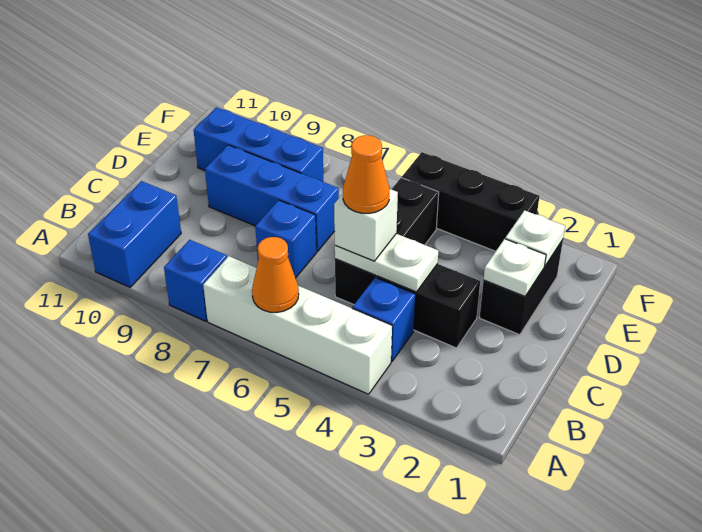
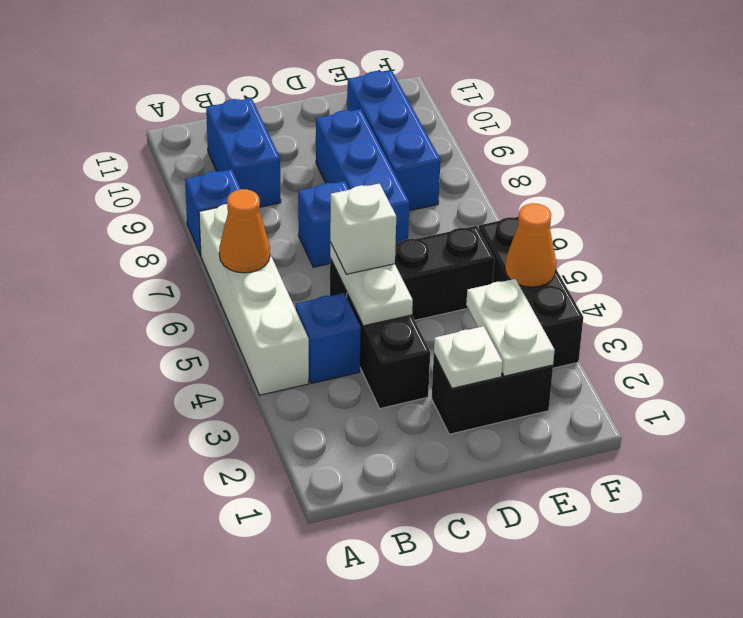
blue brick A10:B10 level 1 -> blue brick B9:B10 level 1
orange cone C5 level 4 -> orange cone F4 level 2
white plate E2 level 2 -> white plate E2:E3 level 2

